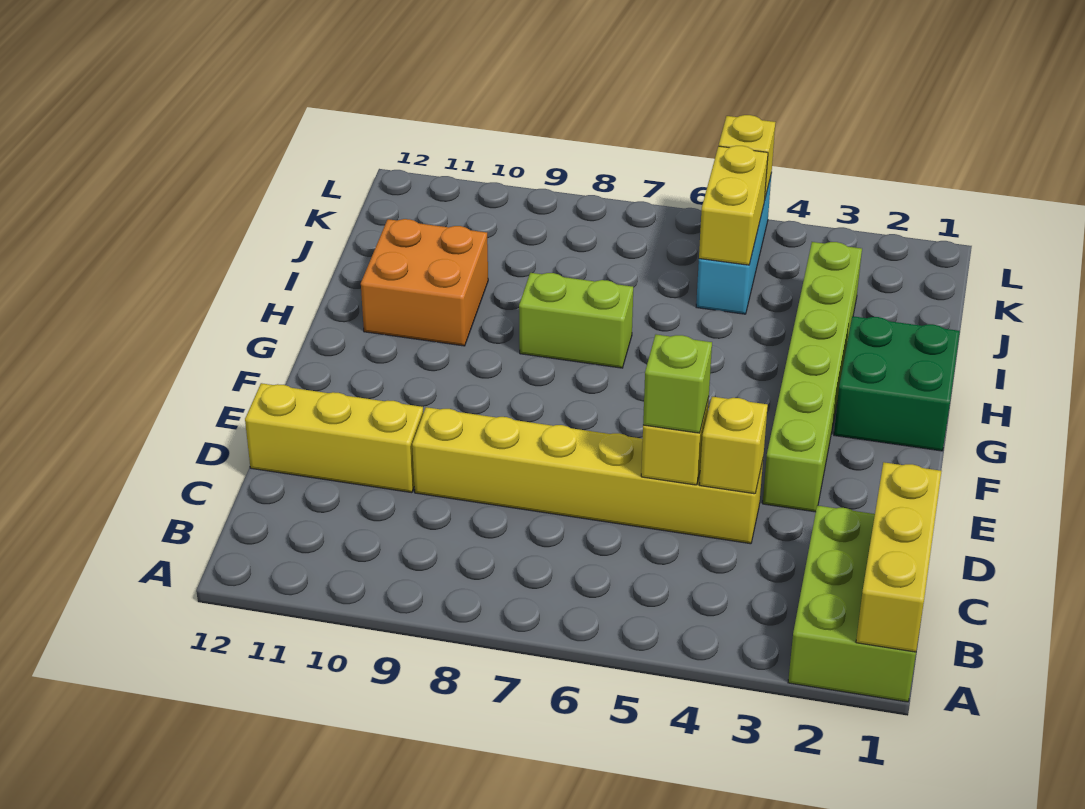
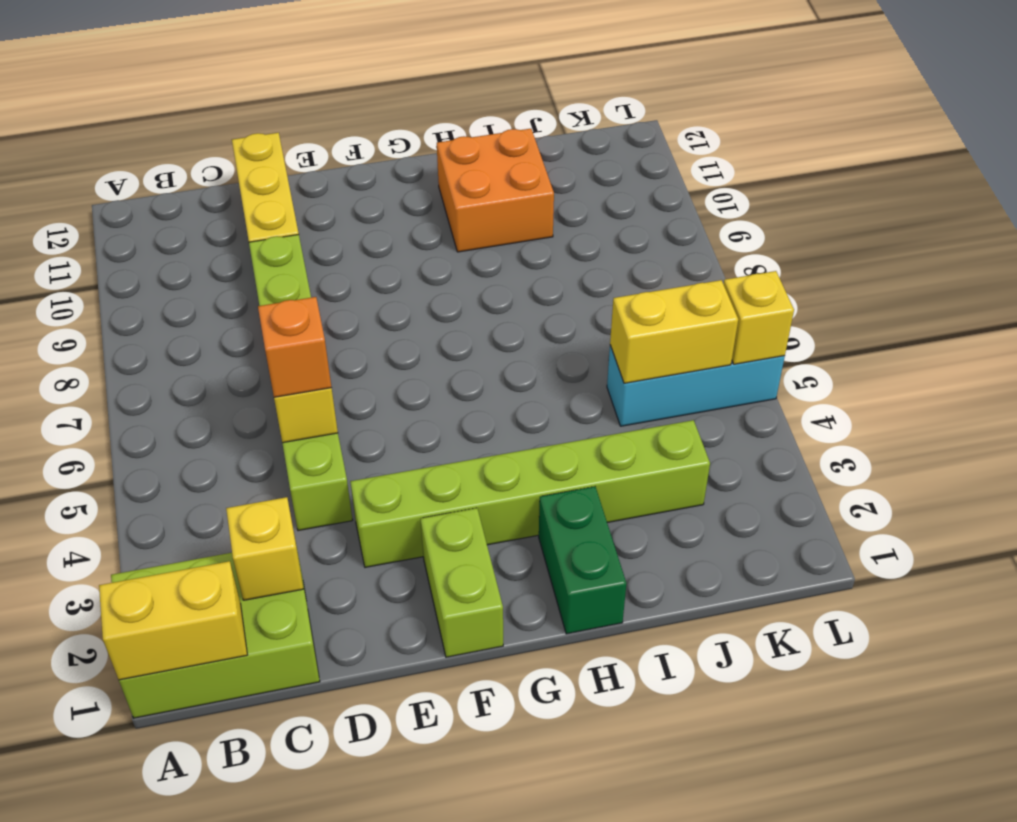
yellow brick A1:C1 level 2 -> yellow brick A1:B1 level 2
yellow brick D4:D9 level 1 -> lime brick D4:D9 level 1
yellow brick D4 level 2 -> yellow brick C2 level 2
lime brick D5 level 3 -> orange brick D5 level 3
green brick G1:H2 level 1 -> green brick H1:H2 level 1
lime brick H7:H8 level 1 -> lime brick F1:F2 level 1

